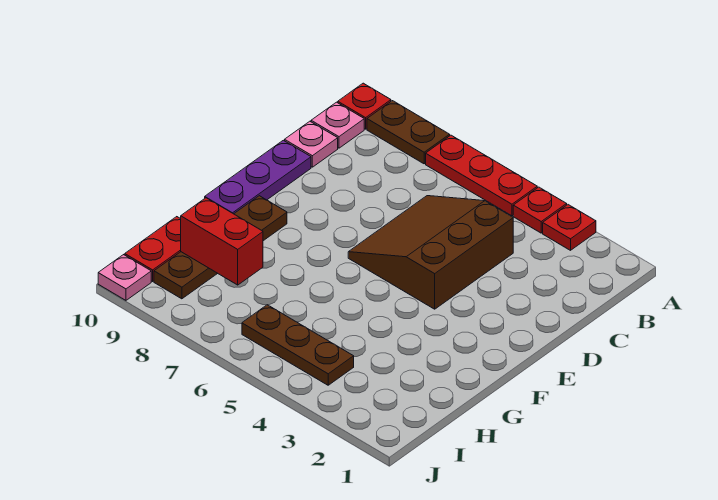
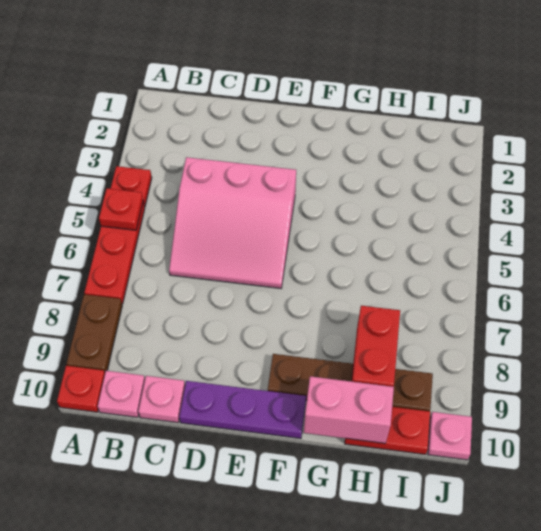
red plate A3 level 1 -> red plate A5 level 2
brown slope C4:E6 level 1 top 4 -> pink slope C4:E6 level 1 top 4
none -> pink brick G10:H10 level 2
brown plate I4:I6 level 1 -> none

